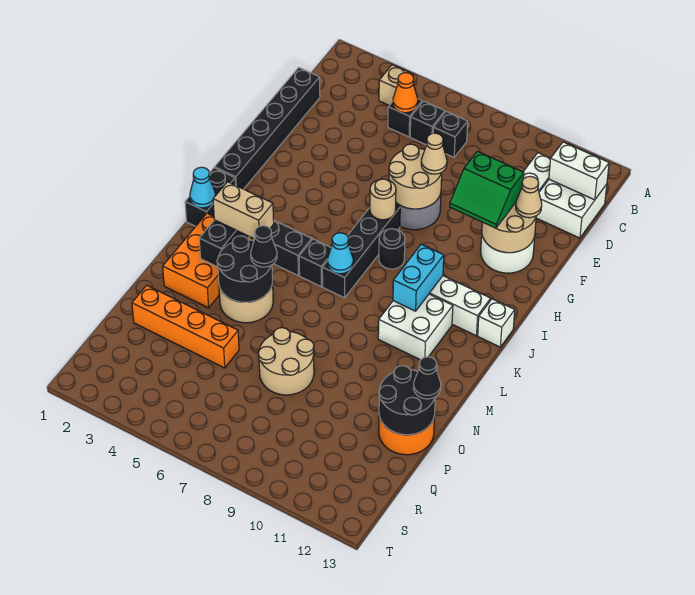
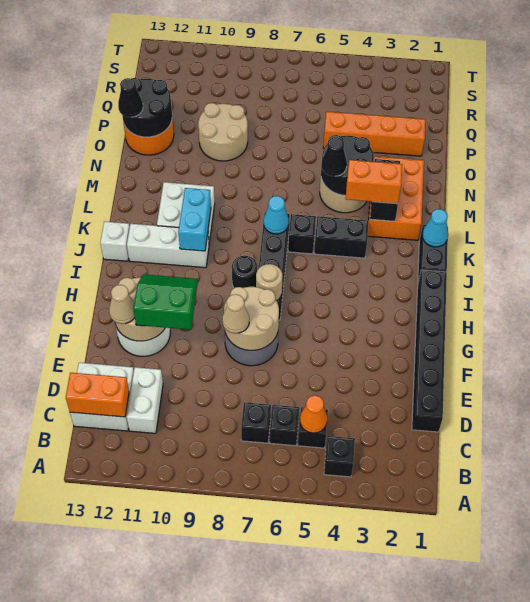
tan brick B4 level 1 -> black brick B4 level 1
white brick C12:C13 level 2 -> orange brick C12:C13 level 2
tan brick L3:L4 level 3 -> orange brick L3:L4 level 3
tan round brick O7:P8 level 1 -> tan round brick O9:P10 level 1

